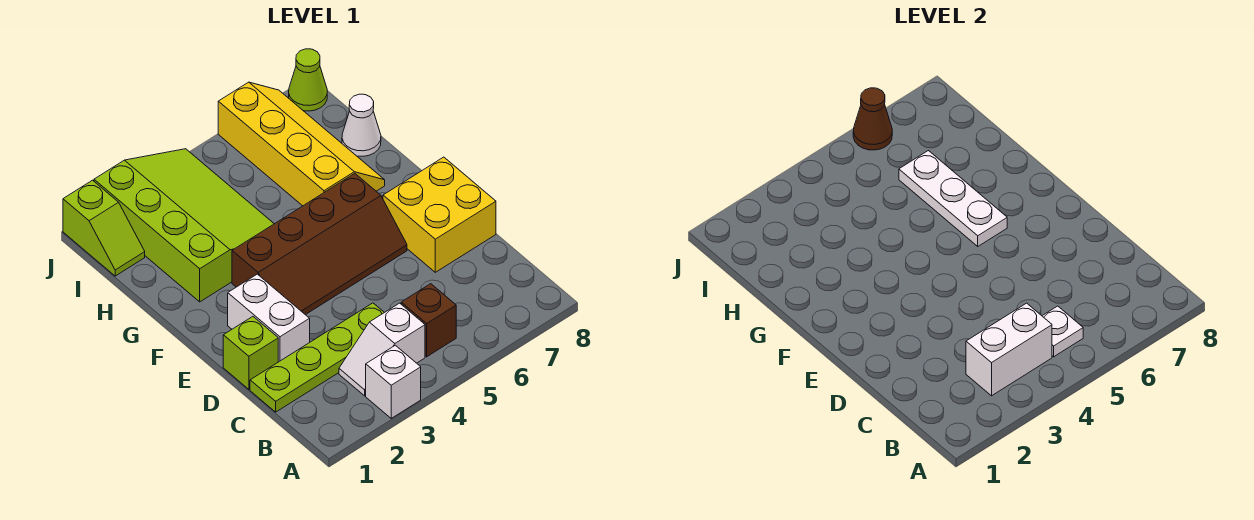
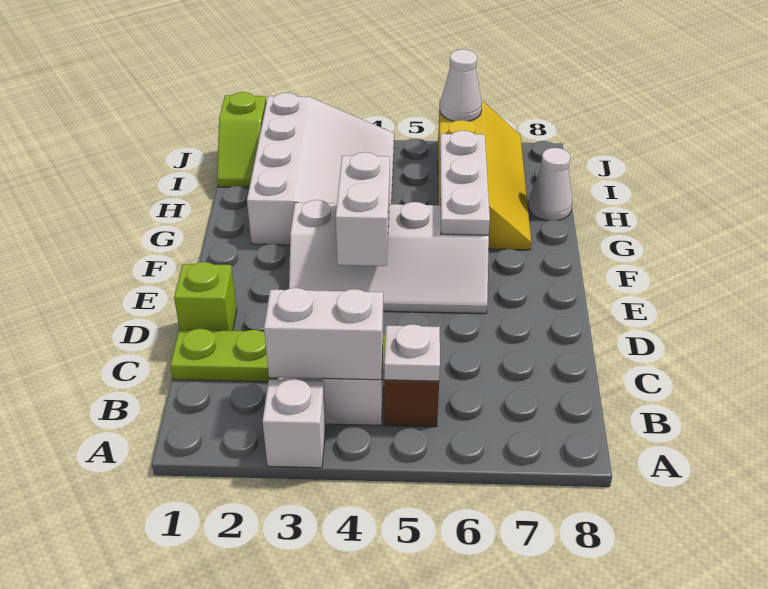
white brick D2:E2 level 1 -> white brick E4:F4 level 2
yellow brick D7:E8 level 1 -> none
brown slope E3:F6 level 1 top F -> white slope E3:F6 level 1 top F
lime slope G2:J4 level 1 top 2 -> white slope G2:J4 level 1 top 2
brown cone J6 level 2 -> white cone J6 level 2
lime cone J8 level 1 -> none

